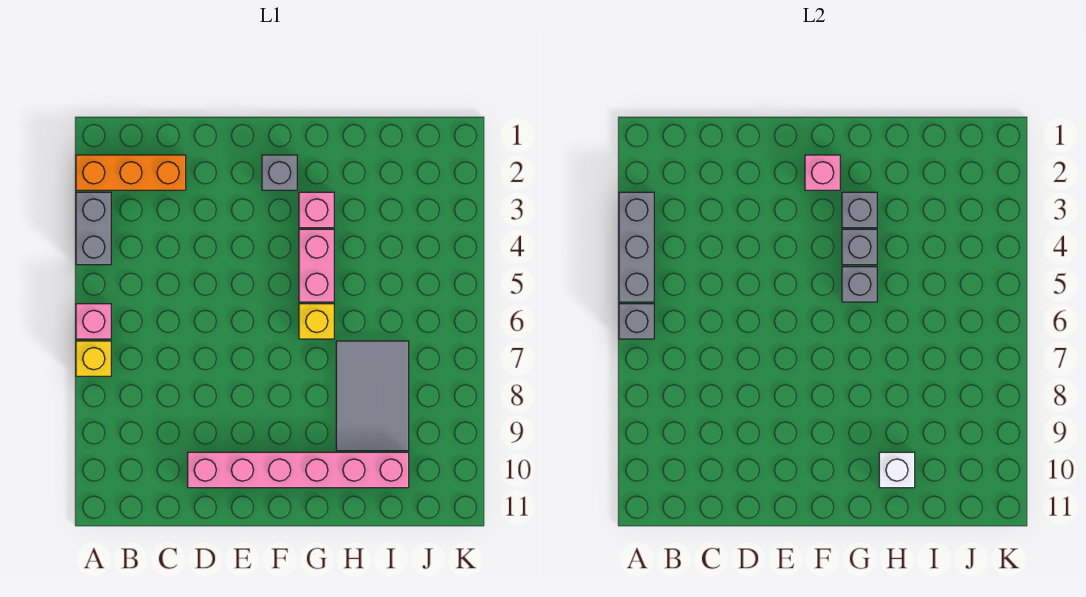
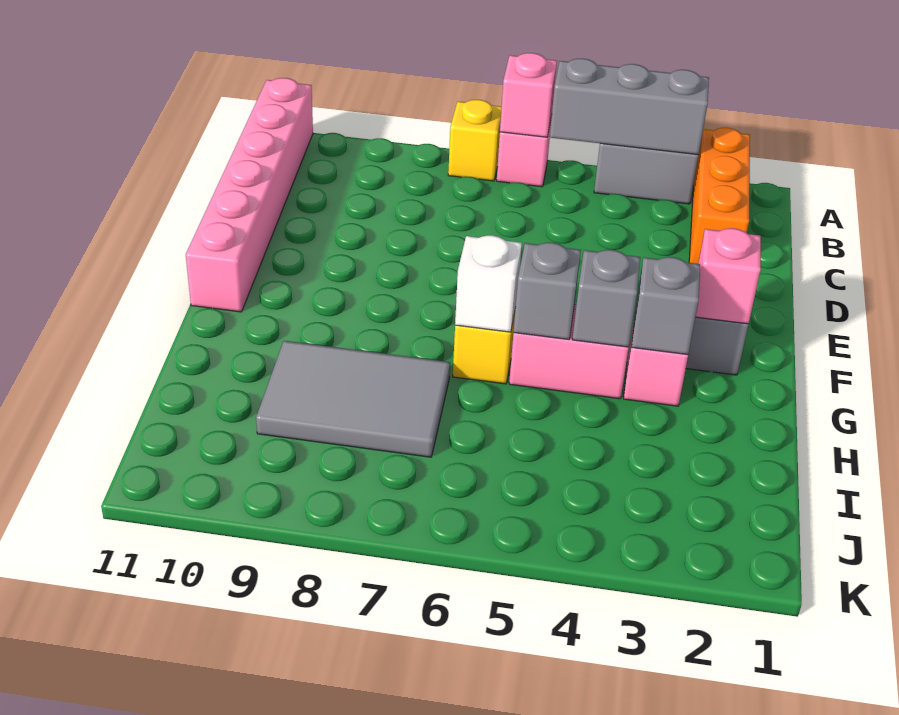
grey brick A6 level 2 -> pink brick A6 level 2
pink brick D10:I10 level 1 -> pink brick A11:F11 level 1
white brick H10 level 2 -> white brick G6 level 2

